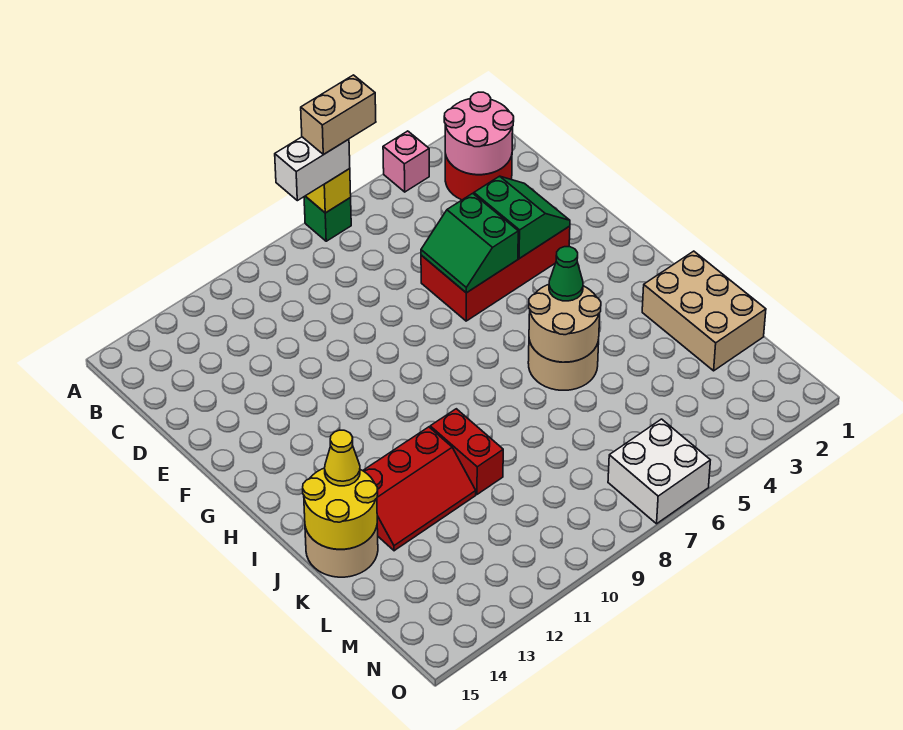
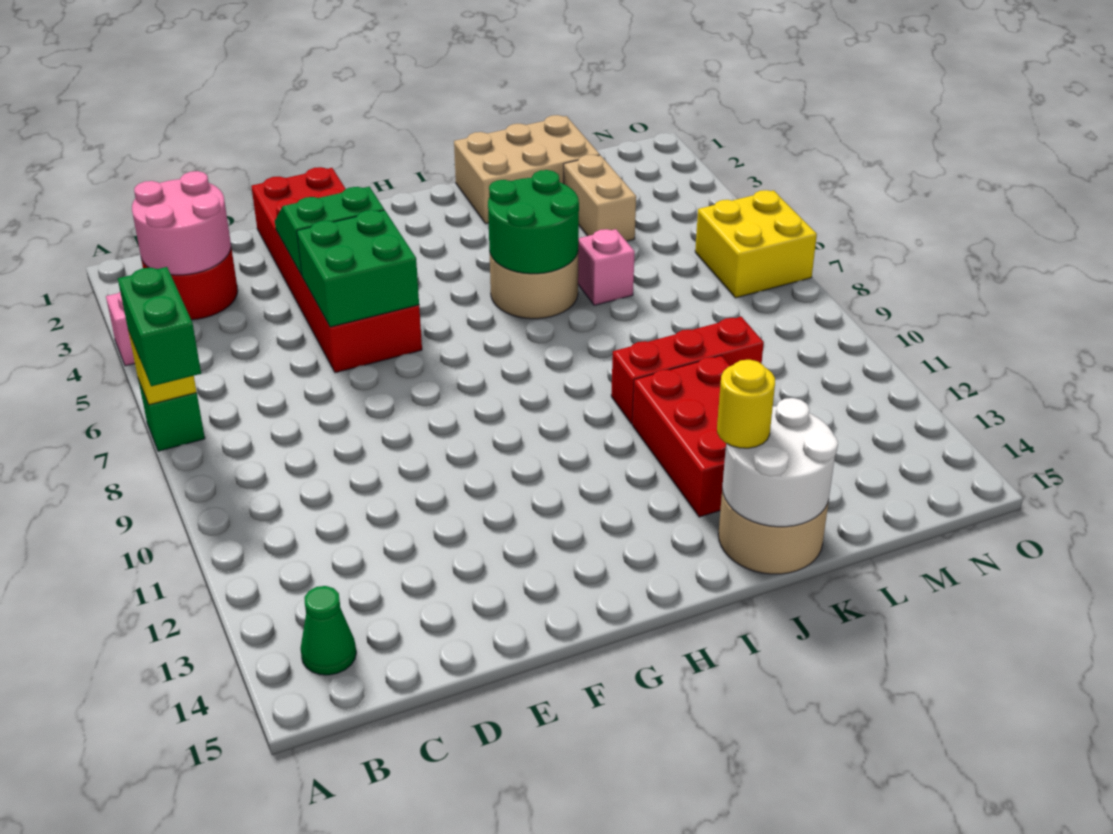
tan brick A6:A7 level 4 -> tan brick L3:L4 level 1
white brick A7:A8 level 3 -> green brick A7:A8 level 3
red brick E3:F6 level 1 -> red brick E1:F6 level 1
green slope E5:F6 level 2 top 5 -> green brick E5:F6 level 2
tan round brick I5:J6 level 2 -> green round brick I5:J6 level 2
green cone I5 level 3 -> green cone B14 level 1
red brick J10:K10 level 1 -> red brick J10:L10 level 1
red slope J11:K13 level 1 top J -> red brick J11:K13 level 1
yellow round brick J14:K15 level 2 -> white round brick J14:K15 level 2
yellow cone J14 level 3 -> yellow round brick J14 level 3
none -> pink brick K6 level 1
white brick N6:O7 level 1 -> yellow brick N6:O7 level 1

